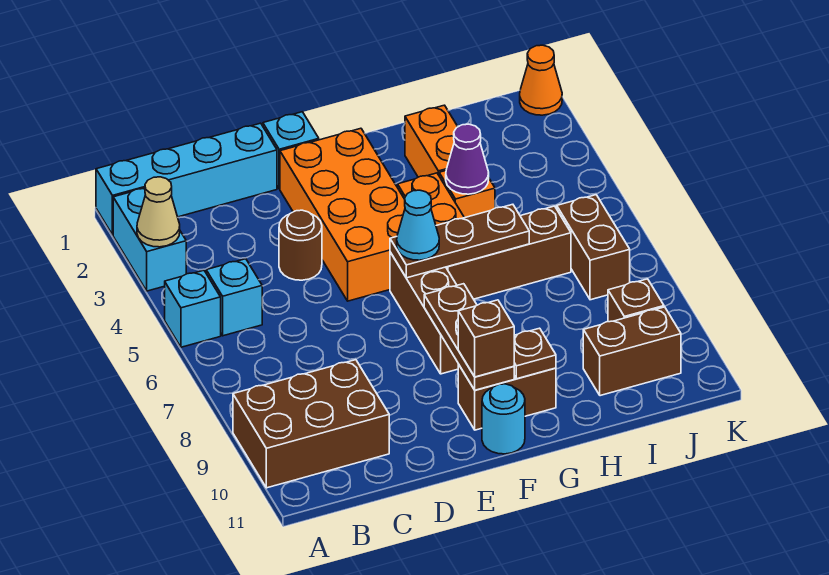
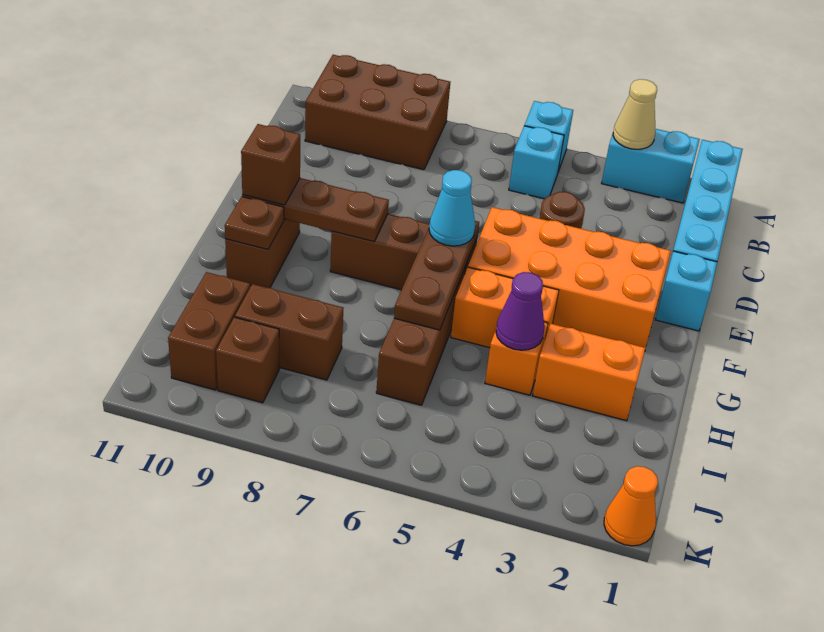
brown brick A9:C10 level 1 -> brown brick A8:B10 level 1
cyan round brick F11 level 1 -> none
brown brick J6:J7 level 1 -> brown brick I8:I9 level 1

